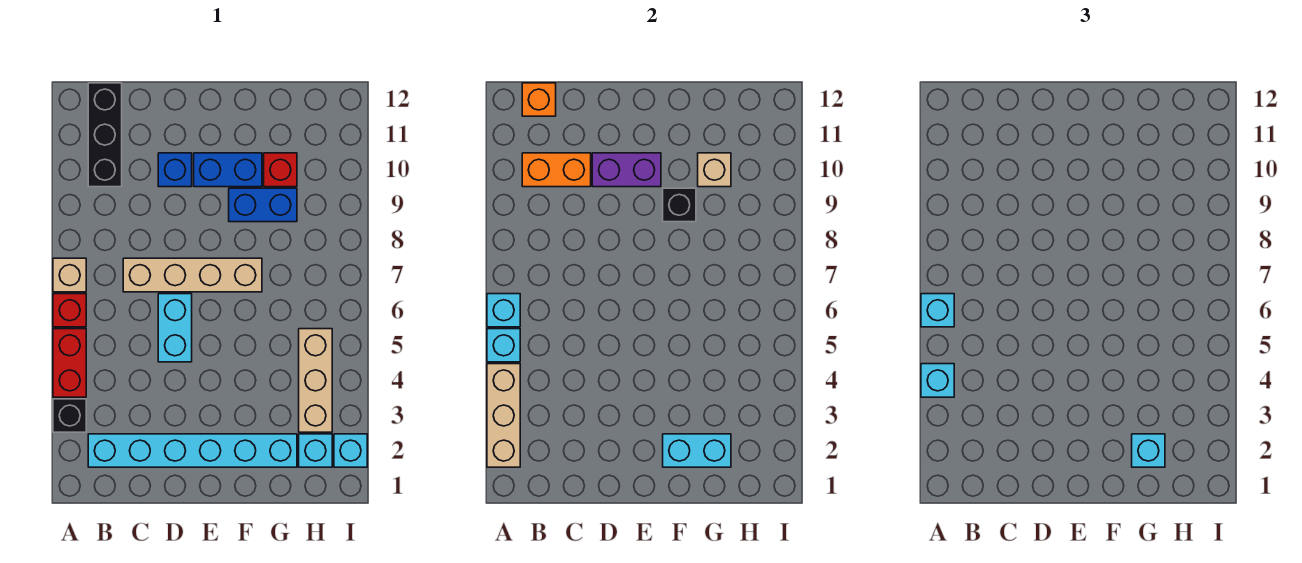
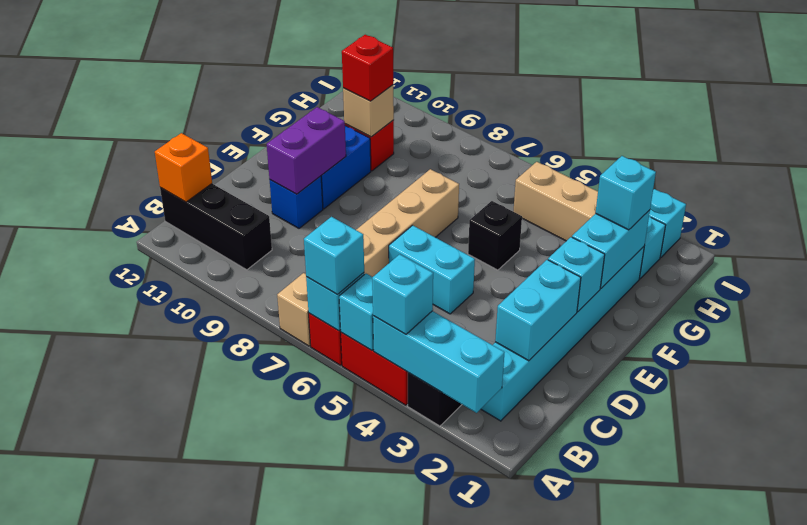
tan brick A2:A4 level 2 -> cyan brick A2:A4 level 2
orange brick B10:C10 level 2 -> none
none -> cyan brick C2:D2 level 2
none -> cyan brick E2 level 2
blue brick F9:G9 level 1 -> none
black brick F9 level 2 -> black brick F5 level 1
none -> red brick G10 level 3

